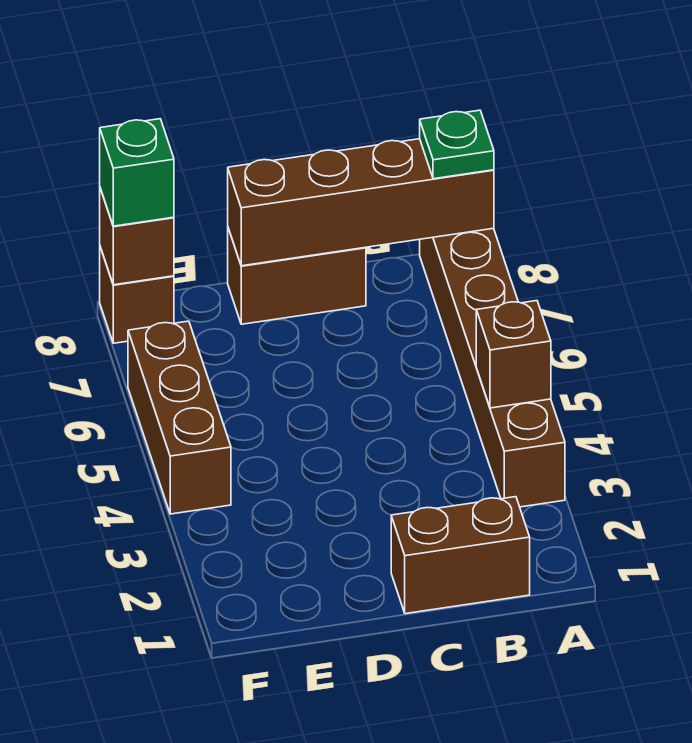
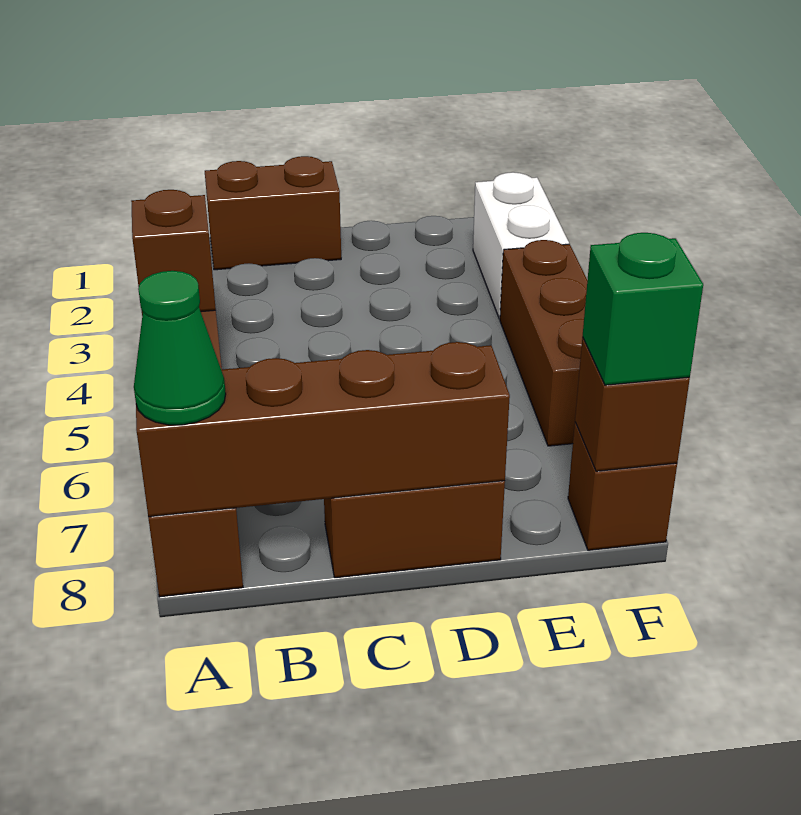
green plate A8 level 3 -> green cone A8 level 3
none -> white brick F2:F3 level 1

